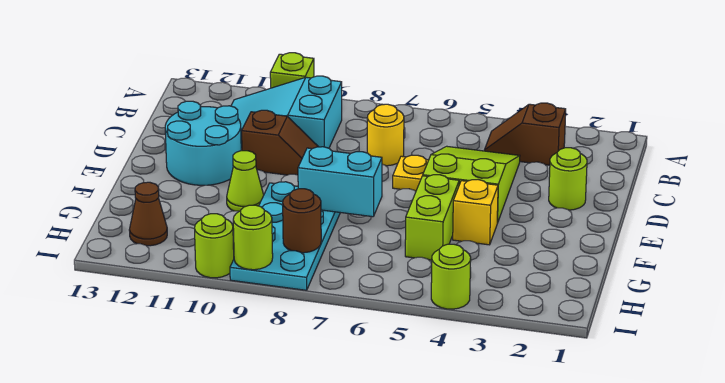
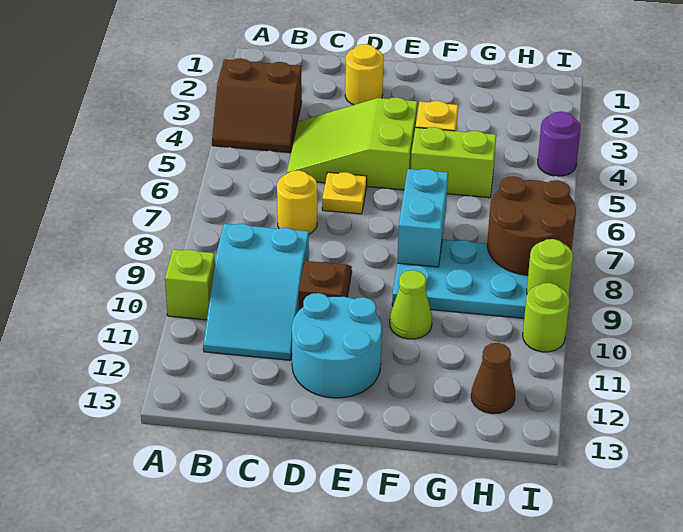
brown slope B3:B4 level 1 top 3 -> brown slope A3:B4 level 1 top 3
lime round brick D2 level 1 -> yellow round brick D2 level 1
brown round brick H8 level 2 -> brown round brick H7:I8 level 2
lime round brick I4 level 1 -> purple round brick I4 level 1

